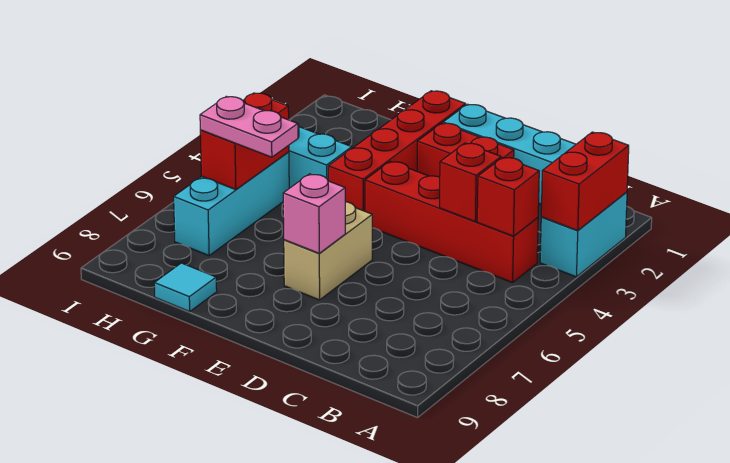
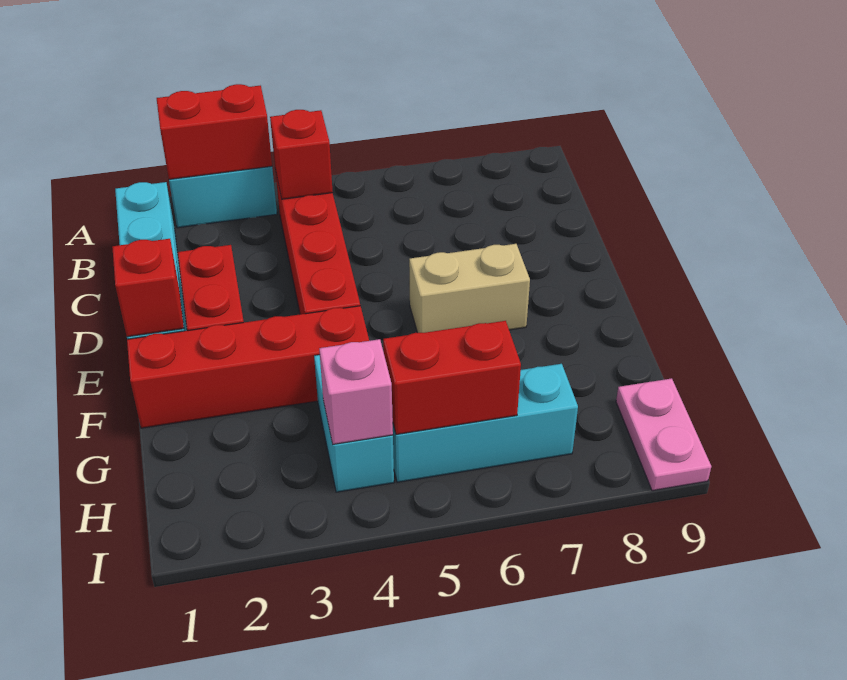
red brick C4 level 2 -> red brick E1 level 2
pink brick E7 level 2 -> pink brick H4 level 2
pink plate G6:H6 level 3 -> pink plate H9:I9 level 1
cyan tile G9 level 1 -> none

